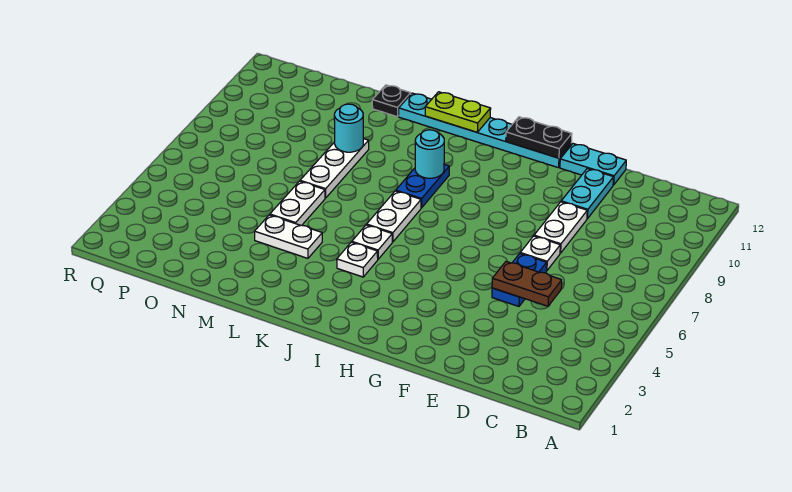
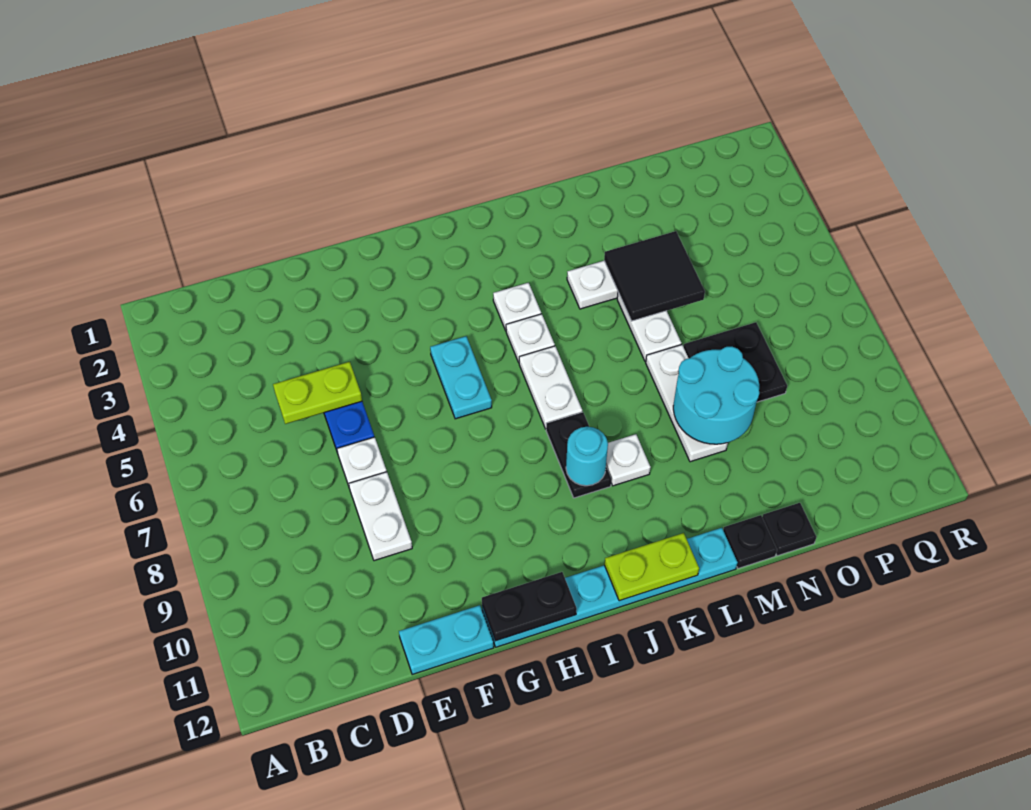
brown plate D5:E5 level 2 -> lime plate D5:E5 level 2
cyan plate E10:E11 level 1 -> cyan plate H5:H6 level 1
blue plate J8:J9 level 1 -> black plate J8:J9 level 1
none -> white plate K9 level 1
none -> black tile M4:N5 level 2
cyan round brick M9 level 2 -> cyan round brick M8:N9 level 2
none -> black plate N7:O8 level 1
none -> black plate N12 level 1

